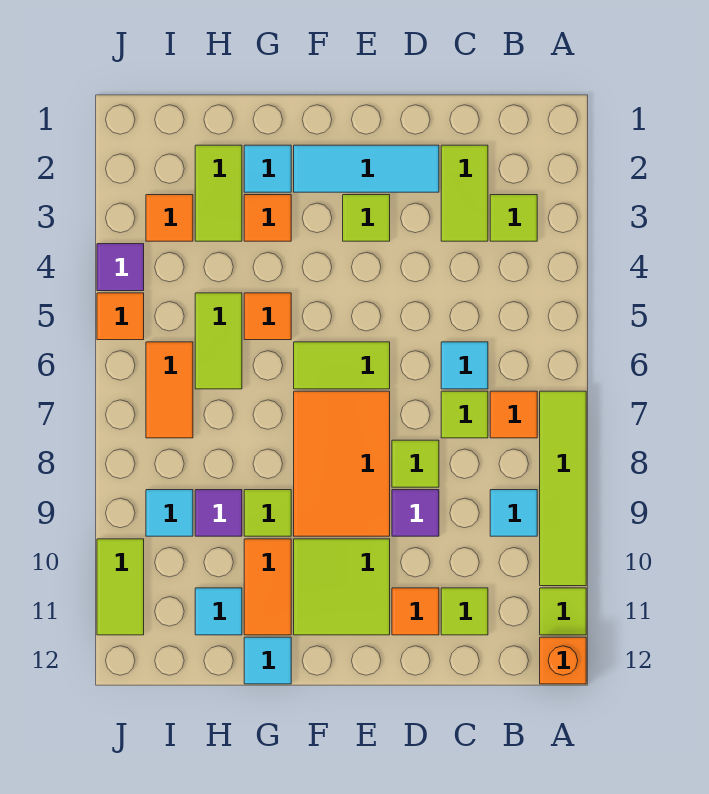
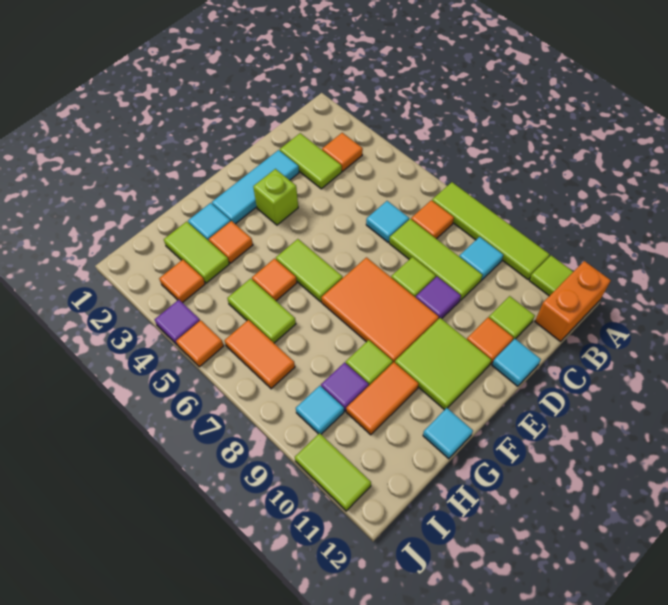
orange brick A12 level 1 -> orange brick A12:B12 level 1
lime tile B3 level 1 -> orange tile B3 level 1
lime tile C7 level 1 -> lime tile C7:C9 level 1
lime tile E3 level 1 -> lime brick E3 level 1
lime tile E6:F6 level 1 -> lime tile F5:F6 level 1
orange tile G10:G11 level 1 -> orange tile G10:H10 level 1
cyan tile H11 level 1 -> cyan tile D12 level 1

